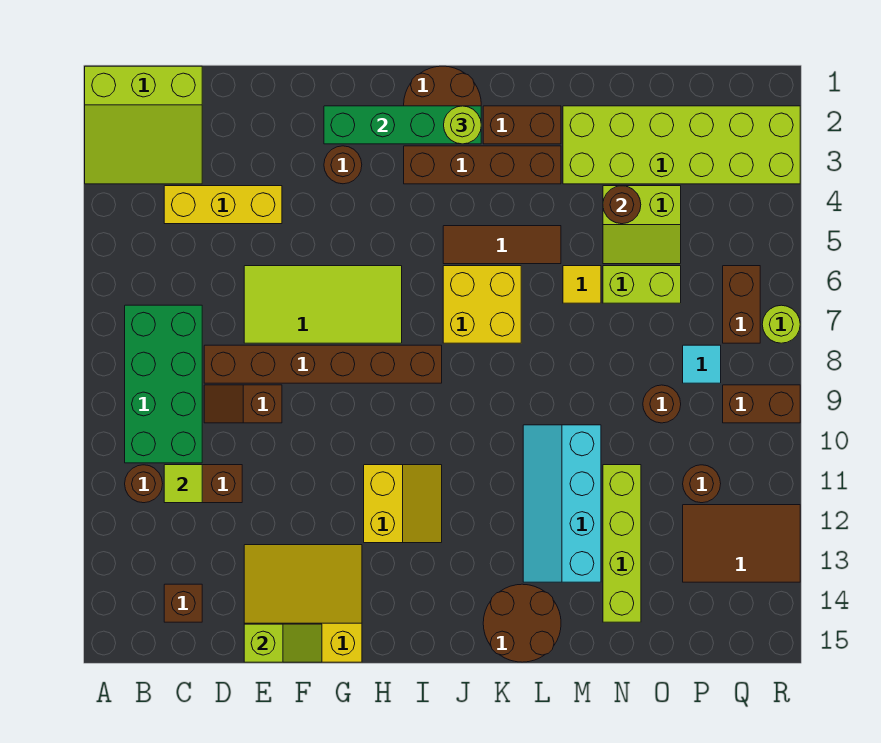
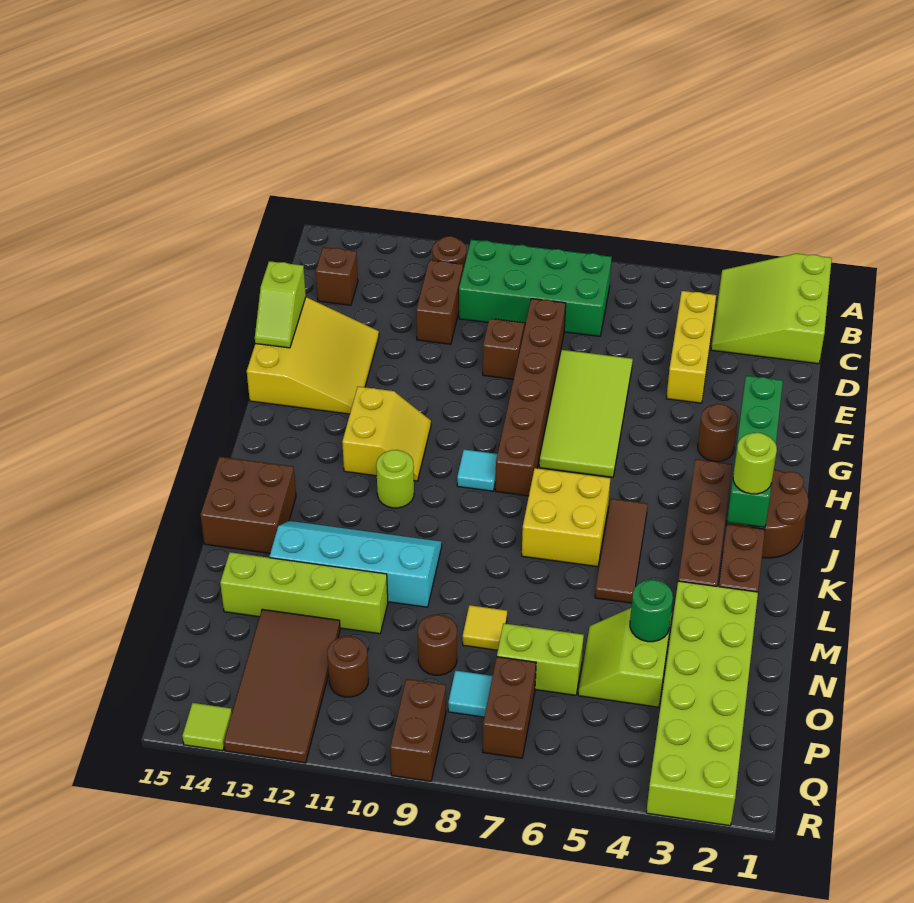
lime tile C11 level 2 -> lime tile R14 level 1
yellow slope H11:I12 level 1 top H -> yellow slope H11:I12 level 1 top 12
none -> cyan tile I9 level 1
brown round brick K14:L15 level 1 -> brown brick K14:L15 level 1
yellow tile M6 level 1 -> yellow tile N8 level 1
brown round brick N4 level 2 -> green round brick N4 level 2
lime brick N6:O6 level 1 -> lime brick O6:O7 level 1
brown tile P12:R13 level 1 -> brown tile O12:R13 level 1
brown brick Q6:Q7 level 1 -> brown brick P7:Q7 level 1
lime round brick R7 level 1 -> lime round brick J11 level 1

